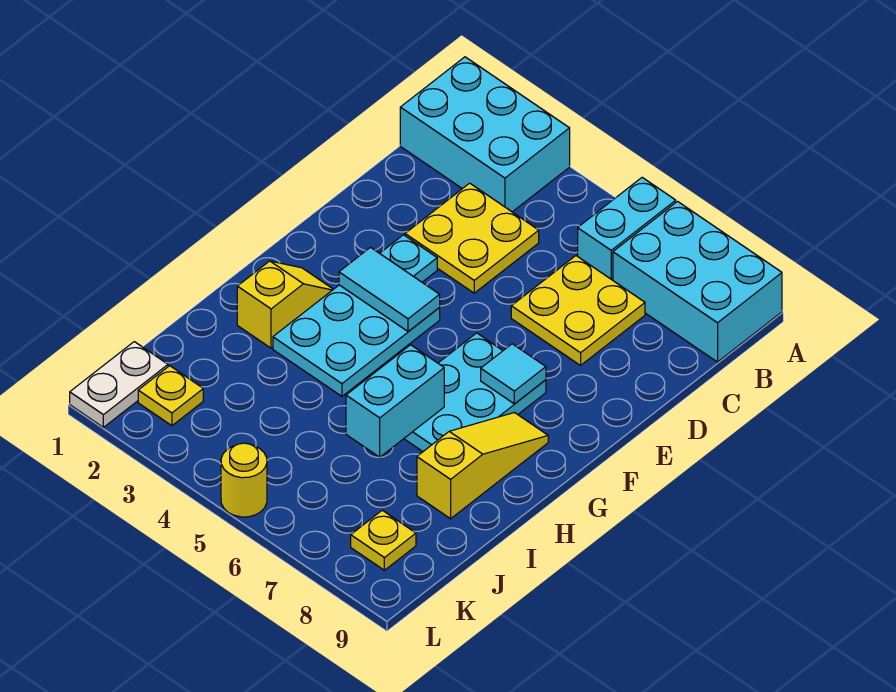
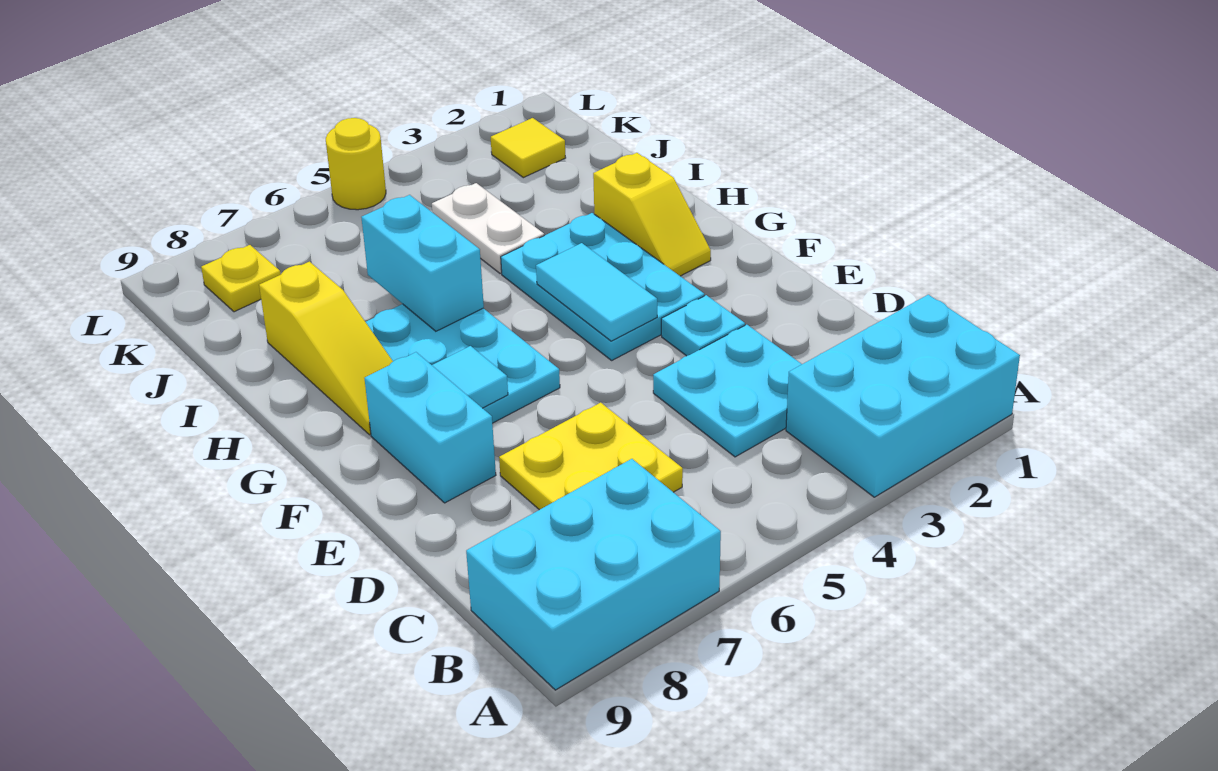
cyan brick A6:B6 level 1 -> cyan brick E8:F8 level 1
yellow plate C3:D4 level 1 -> cyan plate C3:D4 level 1
cyan tile F3:F4 level 2 -> cyan tile F4:G4 level 2
white plate K1:L1 level 1 -> white plate I4:J4 level 1
yellow plate K2 level 1 -> yellow tile K2 level 1

